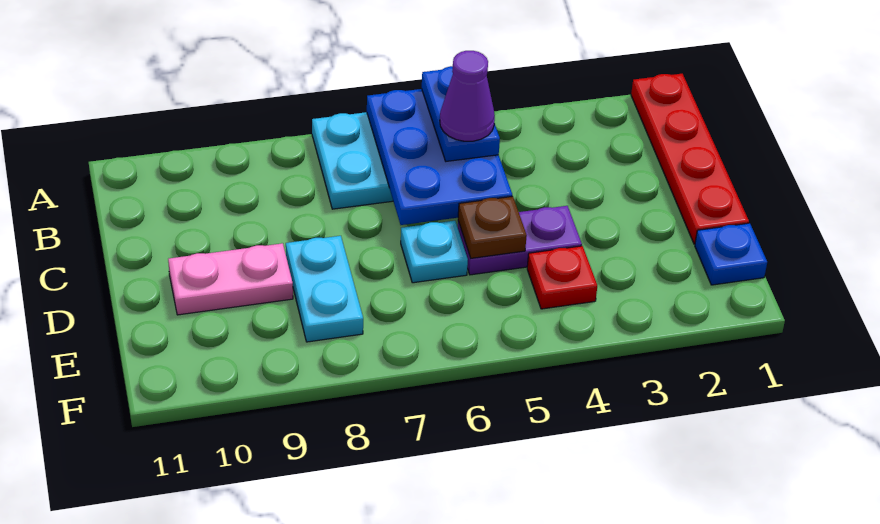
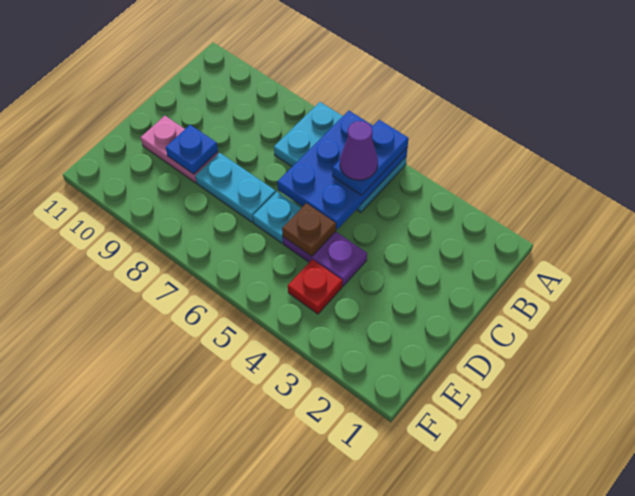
red plate A1:D1 level 1 -> none
cyan plate D8:E8 level 1 -> cyan plate D7:D8 level 1
blue plate E1 level 1 -> blue plate D9 level 2

